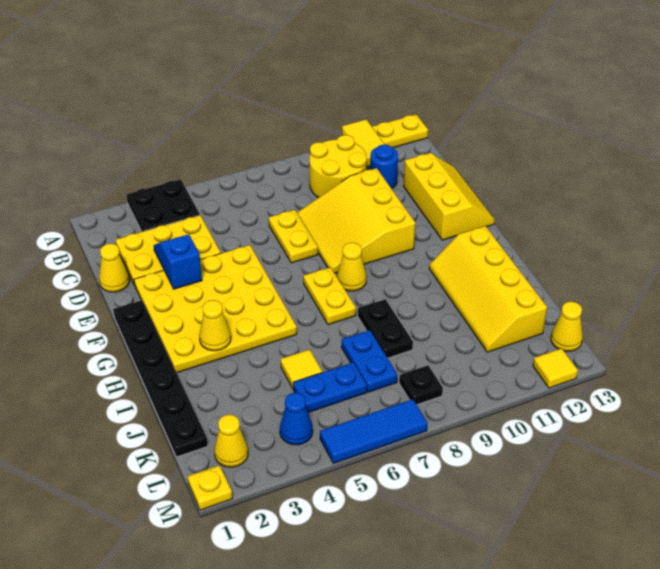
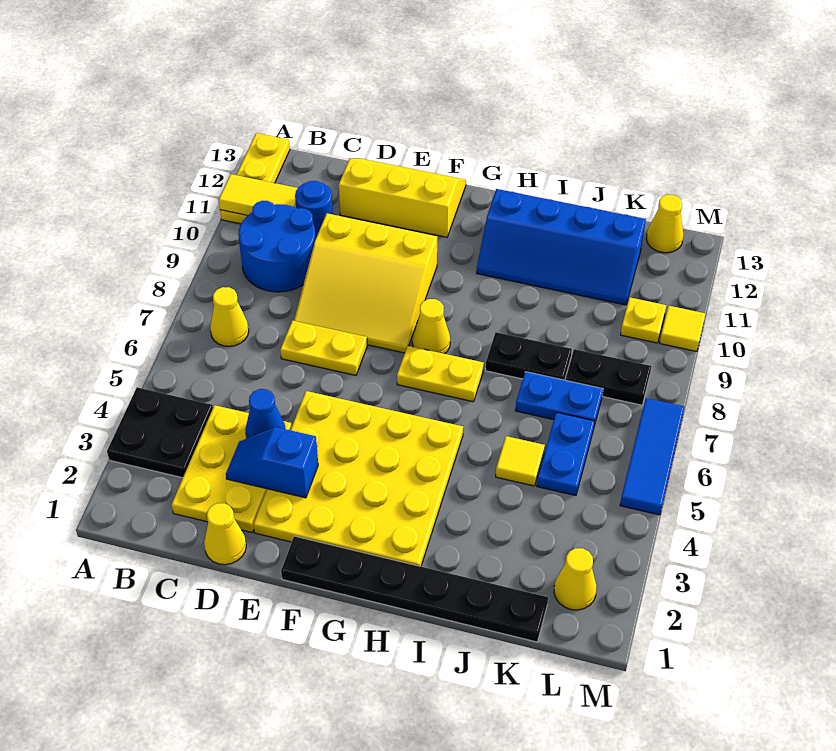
yellow round brick B9:C10 level 1 -> blue round brick B9:C10 level 1
yellow cone H3 level 2 -> yellow cone B7 level 1
yellow slope H11:K12 level 1 top 12 -> blue slope H11:K12 level 1 top 12
blue cone L4 level 1 -> blue cone D4 level 2
black plate L8 level 1 -> black plate K8:L8 level 1
yellow plate M1 level 1 -> yellow plate L10 level 1
yellow tile M12 level 1 -> yellow tile M10 level 1

